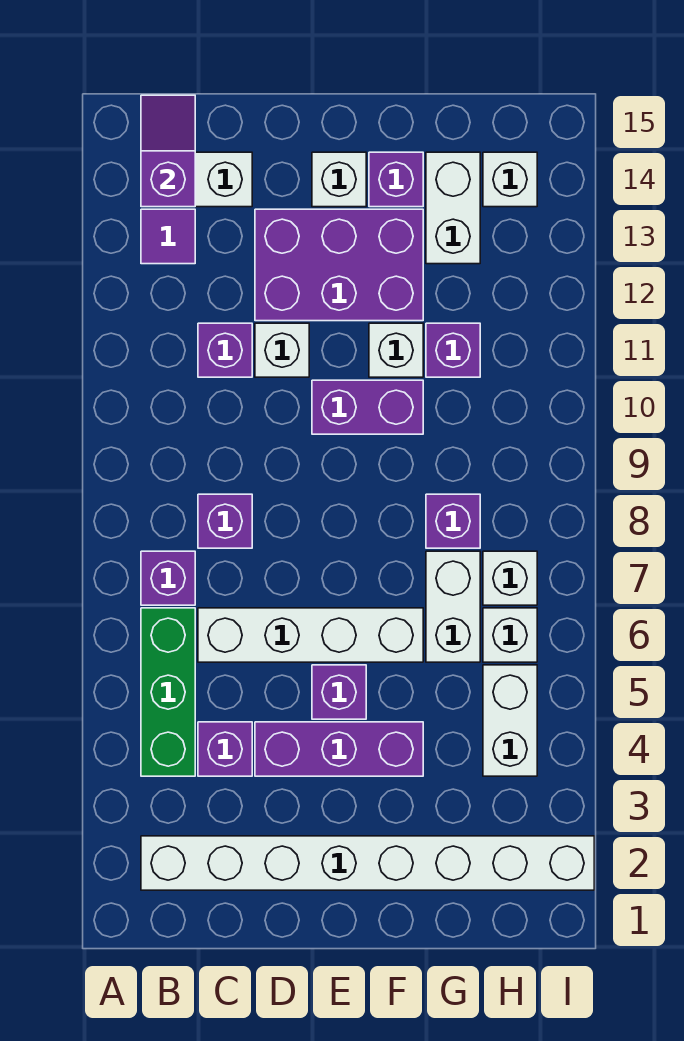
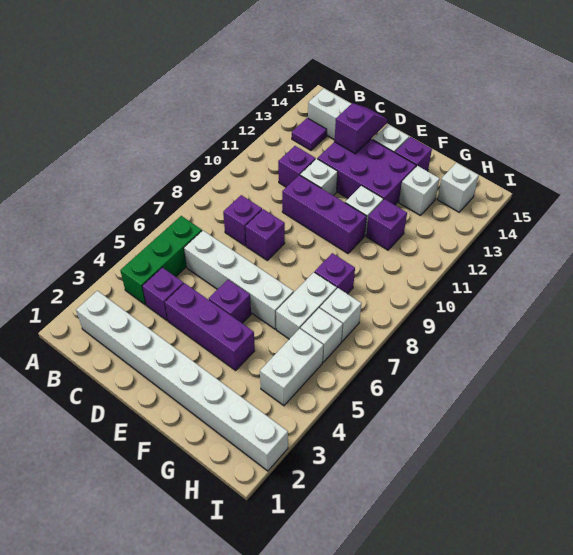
purple brick B7 level 1 -> purple brick D8 level 1
purple slope B14:B15 level 2 top 14 -> purple slope D13:D14 level 2 top 13
purple brick E10:F10 level 1 -> purple brick D10:F10 level 1
white brick G13:G14 level 1 -> white brick G13 level 1

